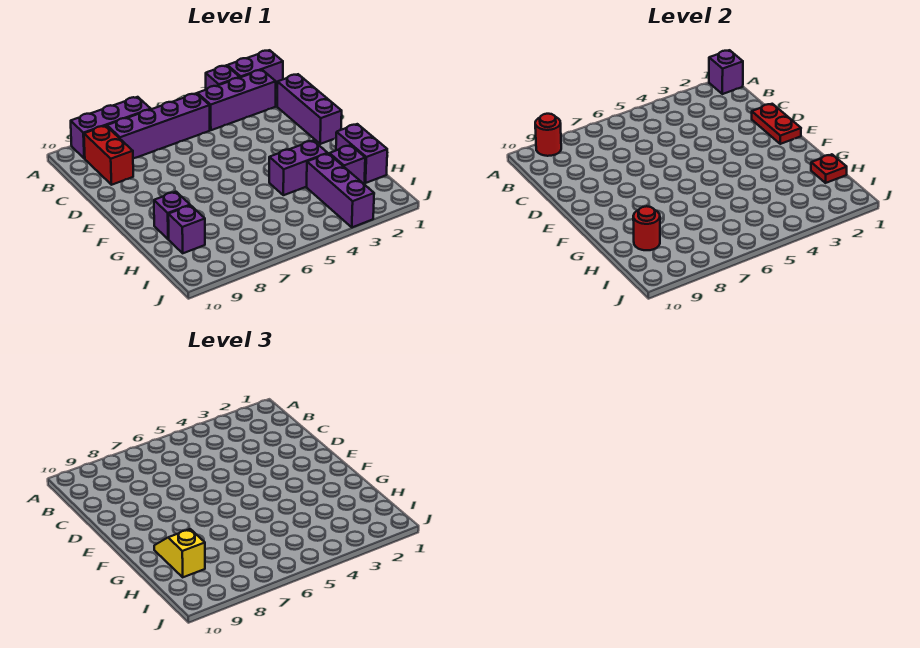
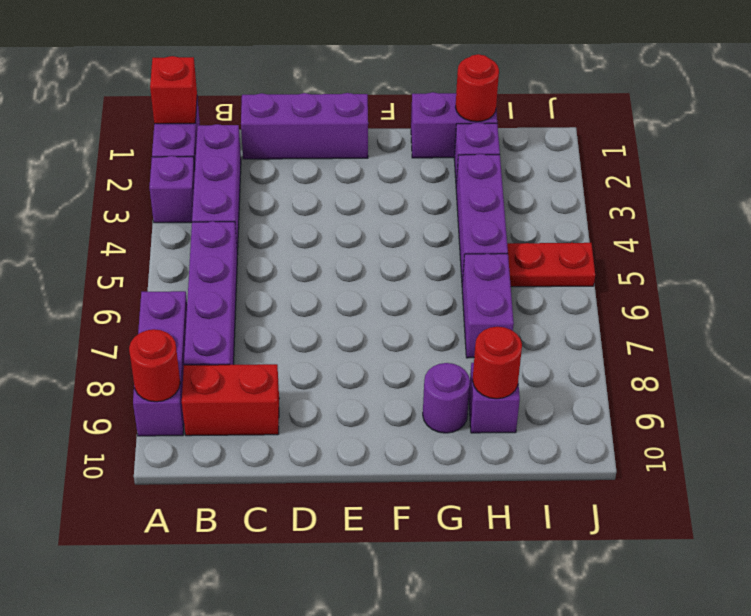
purple brick A1 level 2 -> red brick A1 level 2
red plate D1:E1 level 2 -> red plate I5:J5 level 1
purple brick G3:G4 level 1 -> purple brick H6:H7 level 1
purple brick G9 level 1 -> purple round brick G9 level 1
yellow slope G9:H9 level 3 top H -> none
red plate H1 level 2 -> red round brick H1 level 2
purple brick H3:J3 level 1 -> purple brick H3:H5 level 1

